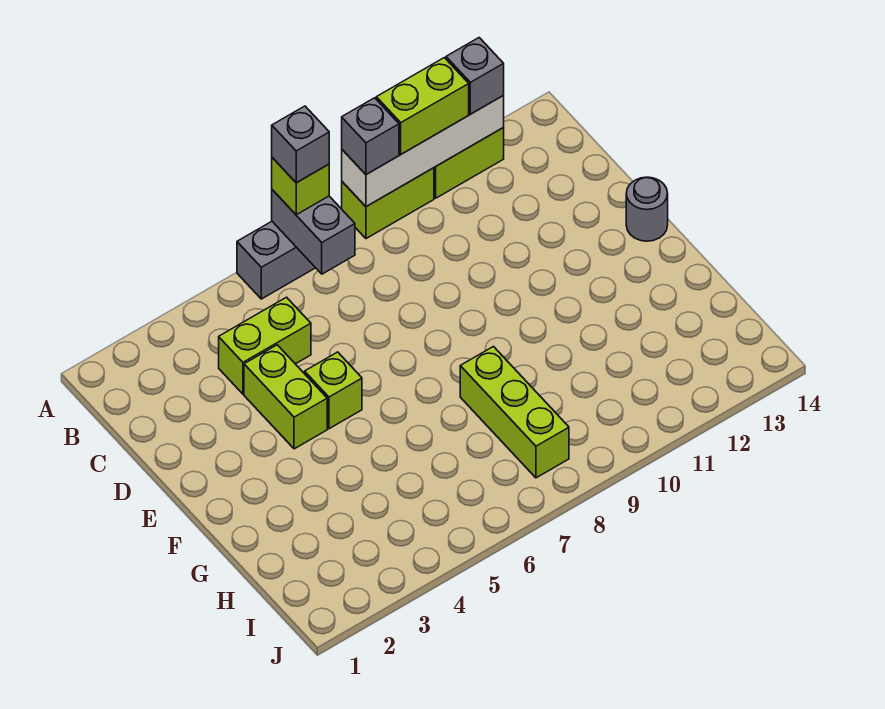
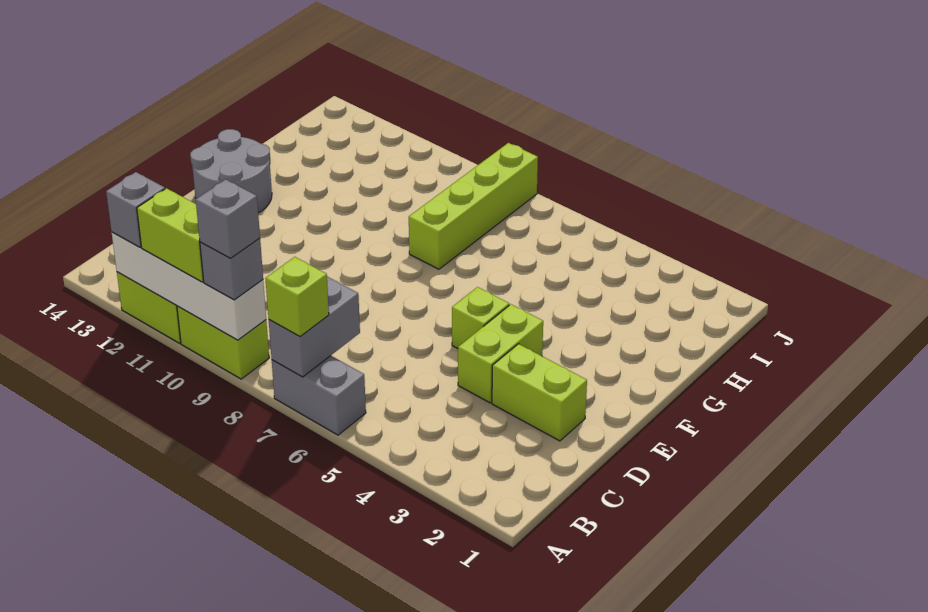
grey brick A7 level 4 -> grey brick A9 level 4
lime brick C4:C5 level 1 -> lime brick D2:D3 level 1
grey round brick E14 level 1 -> grey round brick E13:F14 level 1
lime brick G8:I8 level 1 -> lime brick G8:J8 level 1

